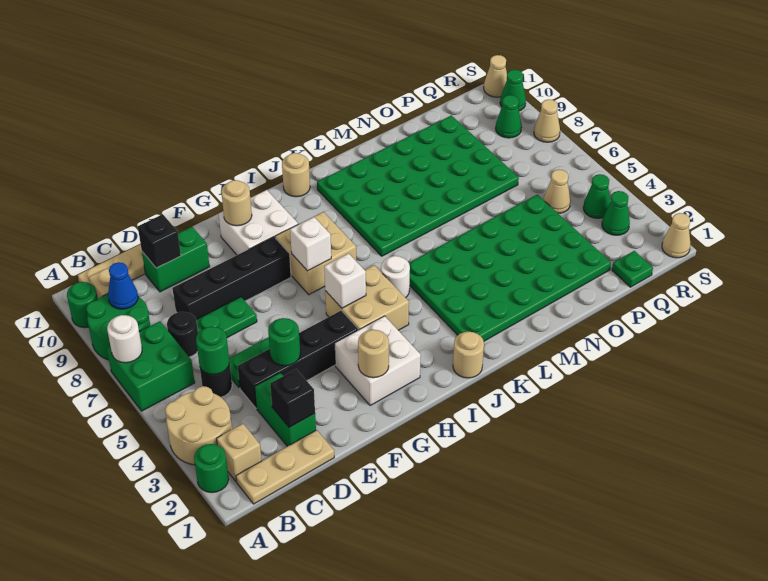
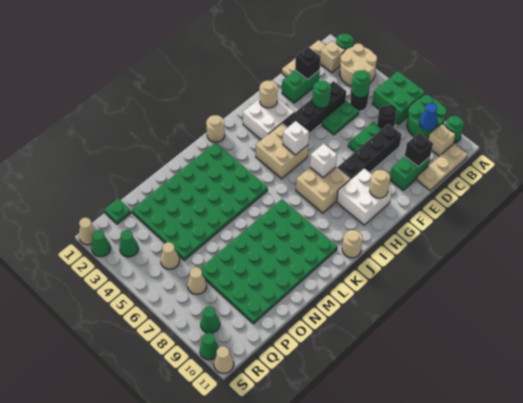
white round brick A7 level 2 -> none
green brick D2:D3 level 1 -> green brick D2:E2 level 1
white round brick J5 level 1 -> none
green cone R4 level 1 -> green cone S2 level 1
tan cone S8 level 1 -> tan cone Q7 level 1

